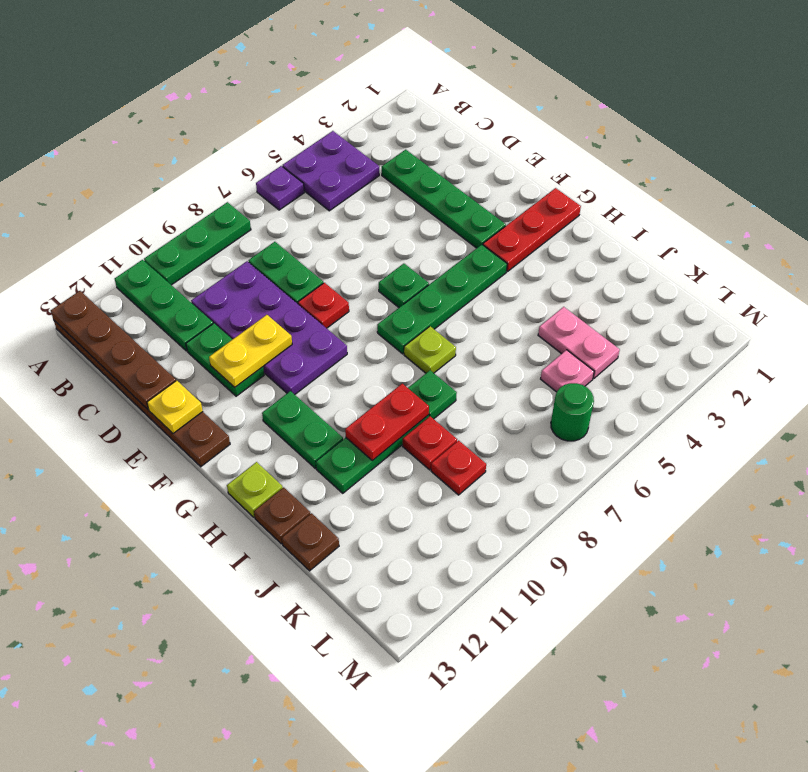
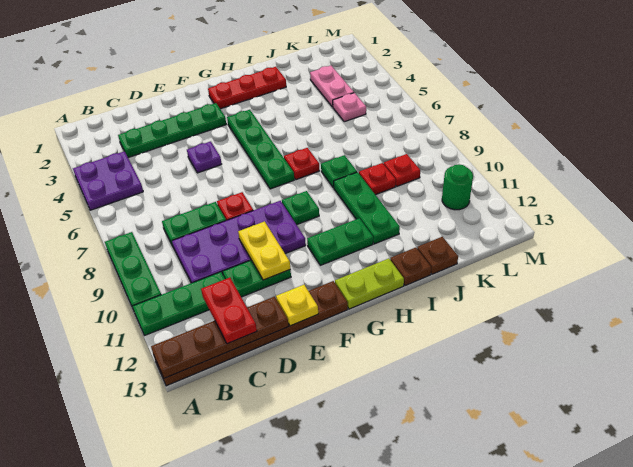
purple plate A6 level 1 -> purple plate E5 level 1
green plate F6 level 1 -> green plate G9 level 1
red plate G1:G3 level 1 -> red plate G2:I2 level 1
lime plate H7 level 1 -> red plate H7 level 1
lime plate H13 level 1 -> lime plate G13:H13 level 1
red plate I9:I10 level 2 -> red plate C12:C13 level 3
pink plate J4:K4 level 1 -> pink plate K3:K4 level 1
green round brick L6 level 1 -> green round brick L11 level 1

